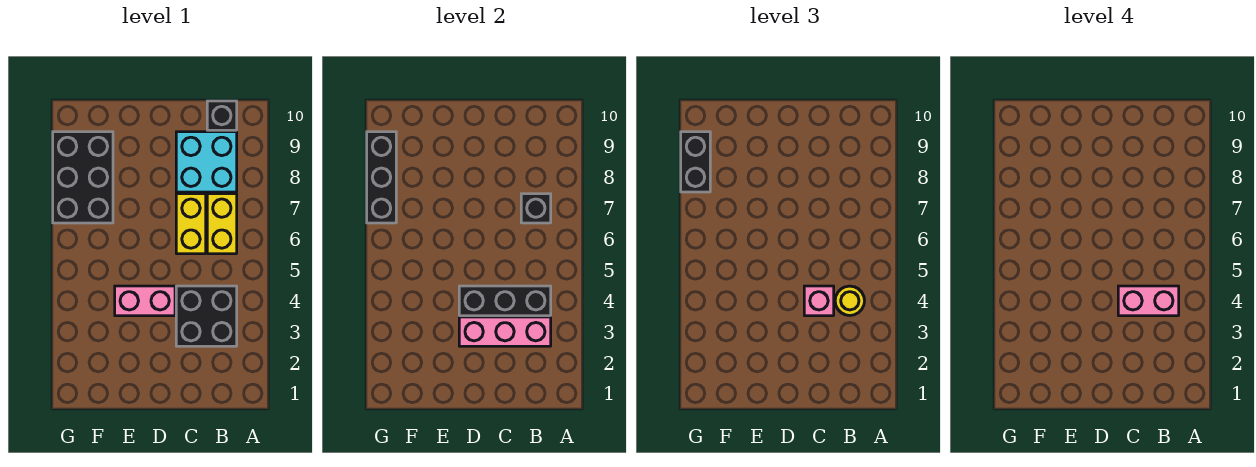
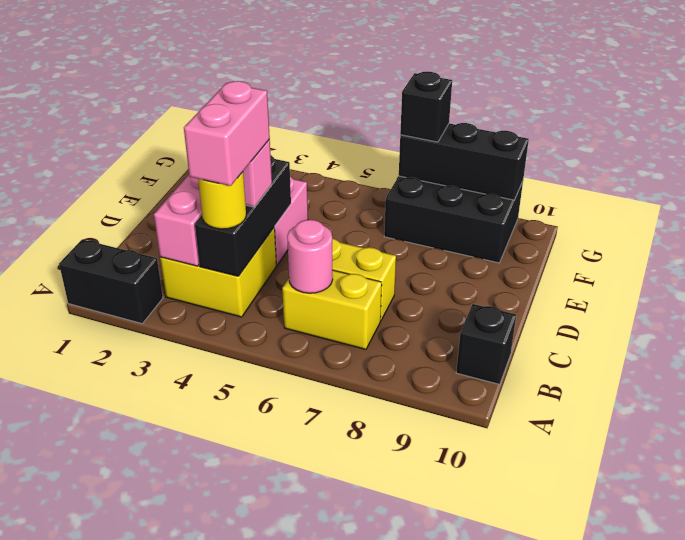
black brick B3:C4 level 1 -> yellow brick B3:C4 level 1
none -> pink round brick B6 level 2
black brick B7 level 2 -> black brick G7 level 3
cyan brick B8:C9 level 1 -> none
black brick G8:G9 level 3 -> black brick A1:A2 level 1

